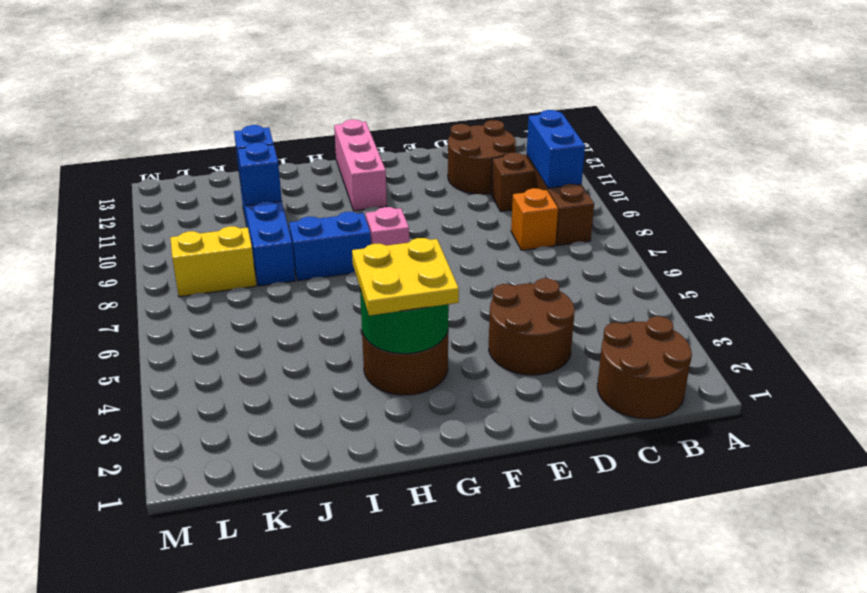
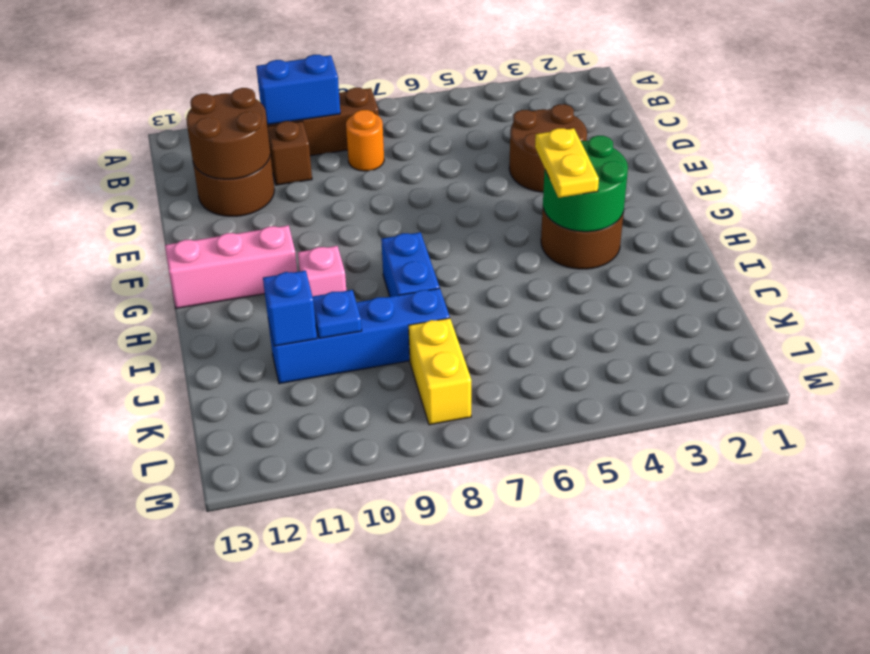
brown round brick B1:C2 level 1 -> brown round brick C11:D12 level 2
orange brick C8 level 1 -> orange round brick C8 level 1
yellow plate G3:H4 level 3 -> yellow plate G4:H4 level 3
pink brick G8 level 1 -> pink brick H10 level 1
blue brick J10 level 2 -> blue plate J10 level 2

